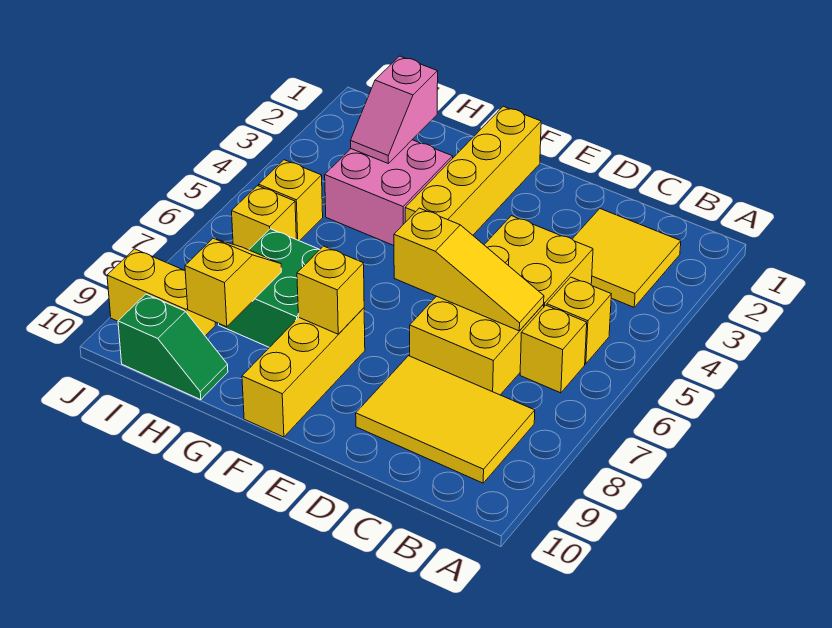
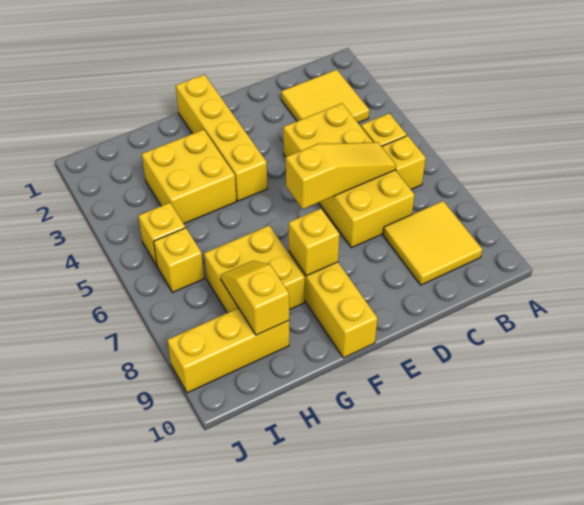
yellow tile B8:D9 level 1 -> yellow tile B8:C9 level 1
pink brick G3:H4 level 1 -> yellow brick G3:H4 level 1
green brick G7:H8 level 1 -> yellow brick G7:H8 level 1
pink slope H2:H3 level 2 top 2 -> none
green slope H10:I10 level 1 top I -> none
yellow brick I9:J9 level 1 -> yellow brick H9:J9 level 1

